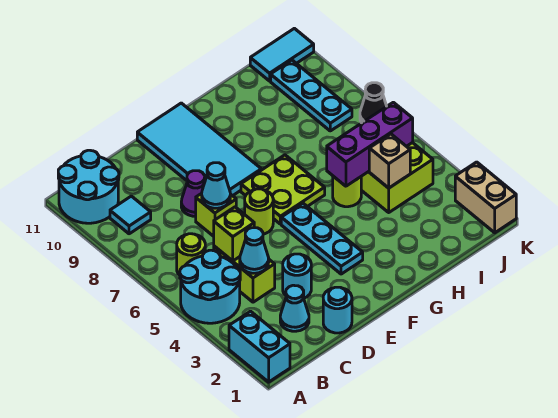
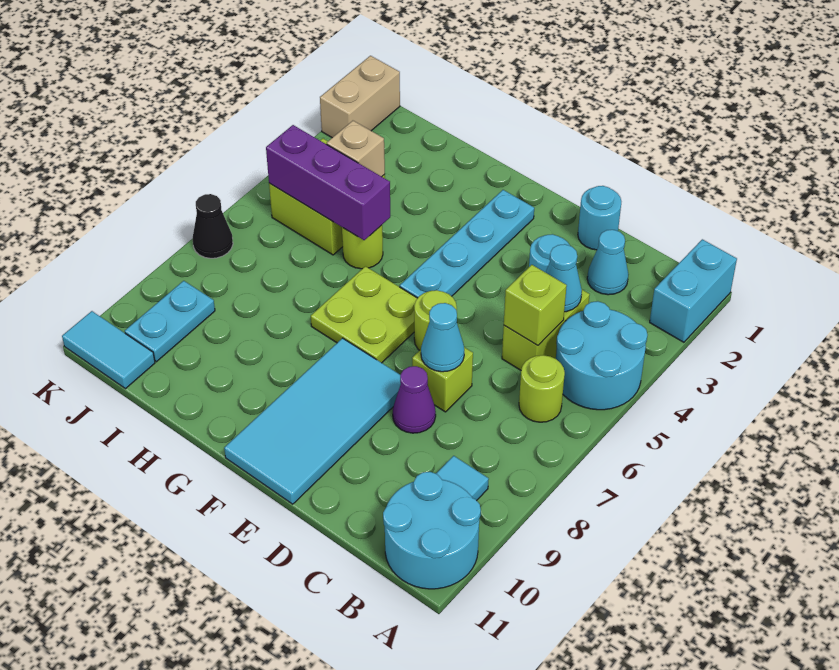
cyan plate F3:F5 level 1 -> cyan plate F2:F5 level 1
cyan plate J8:J10 level 1 -> cyan plate J9:J10 level 1

